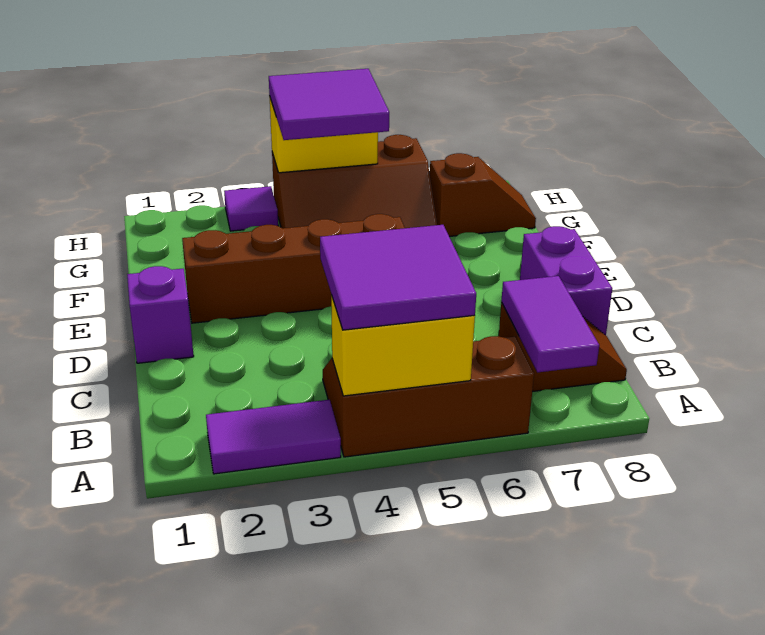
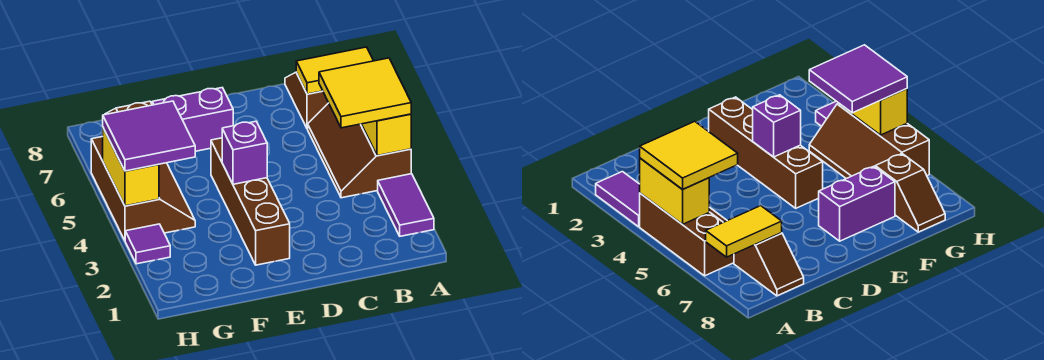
purple tile A4:B5 level 3 -> yellow tile A4:B5 level 3
purple tile A7:B7 level 2 -> yellow tile A7:B7 level 2
purple brick C8:D8 level 1 -> purple brick E7:F7 level 1
purple brick D1 level 1 -> purple brick E4 level 2

